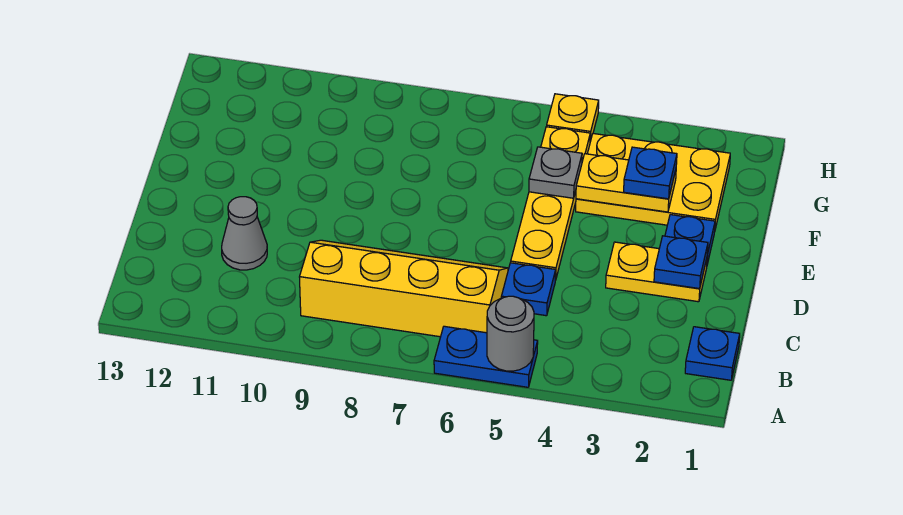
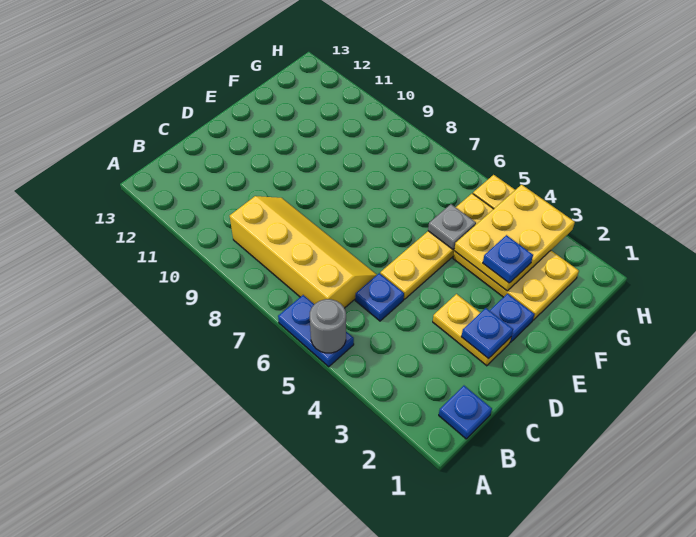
grey cone C11 level 1 -> none
yellow plate F3:F4 level 2 -> yellow plate F3:H4 level 2

